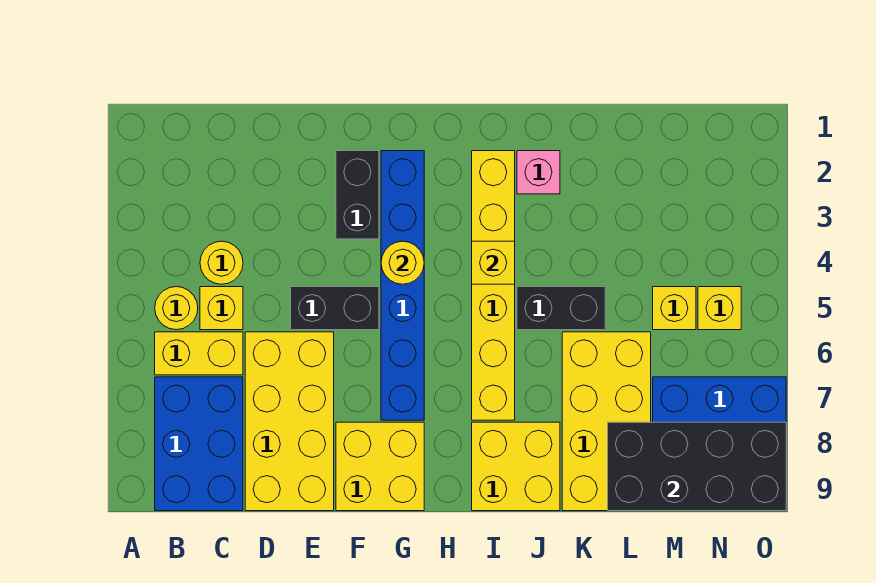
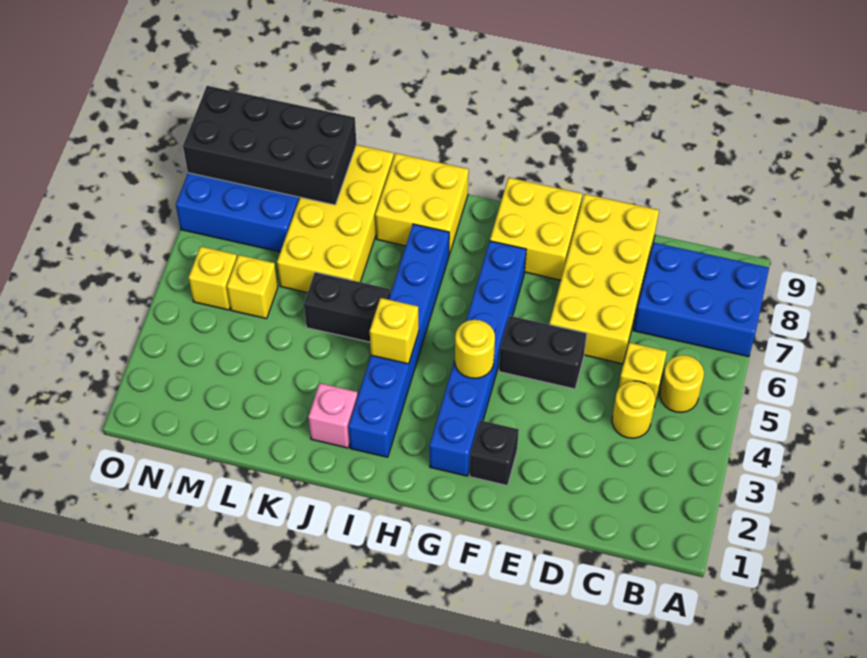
yellow brick B6:C6 level 1 -> none
blue brick B7:C9 level 1 -> blue brick A7:C8 level 1
black brick F2:F3 level 1 -> black brick F2 level 1
yellow brick I2:I7 level 1 -> blue brick I2:I7 level 1

